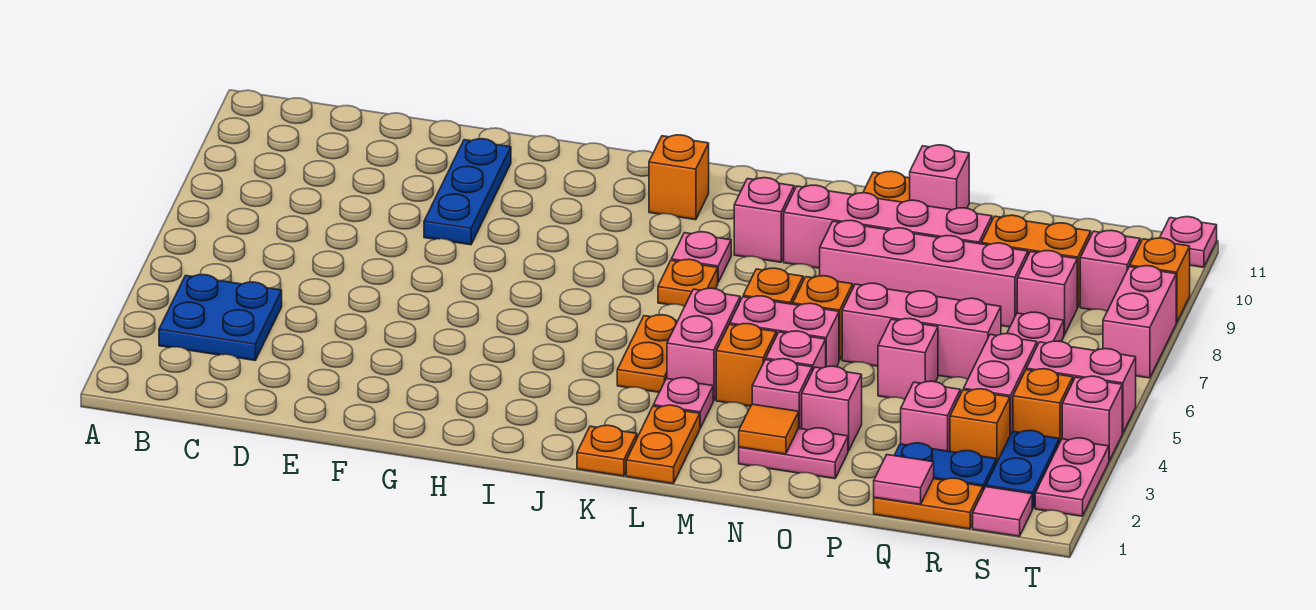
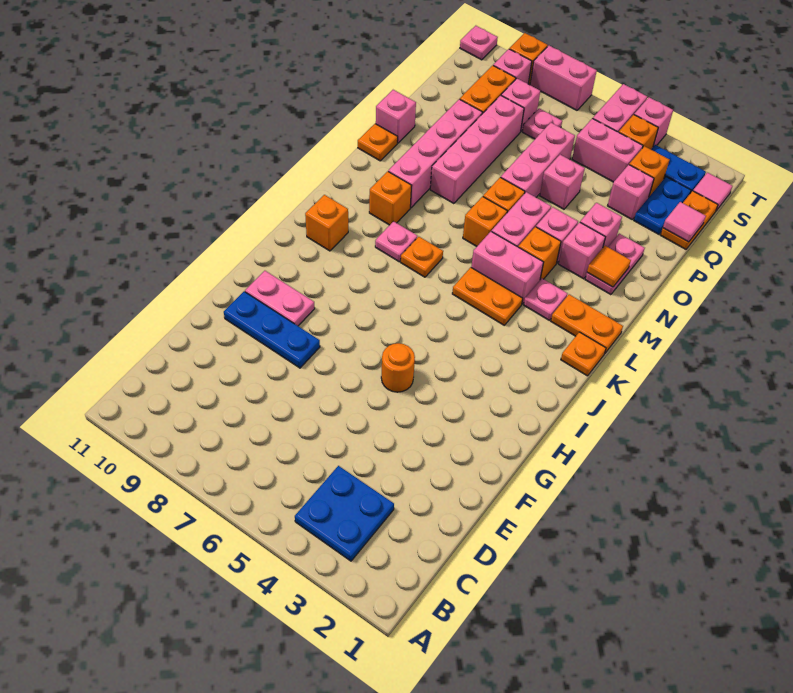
none -> orange round brick G5 level 1
pink brick L9 level 1 -> orange brick L9 level 1
pink plate T2:T3 level 1 -> pink plate G9:G10 level 1

